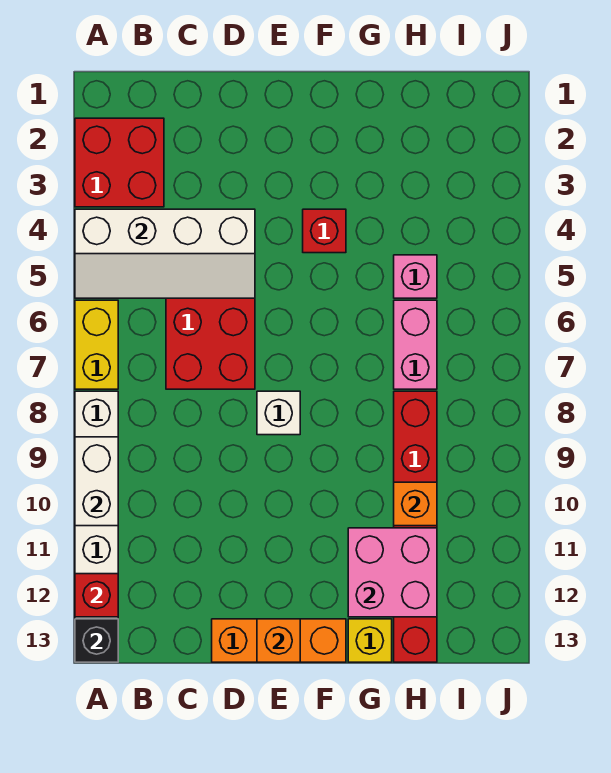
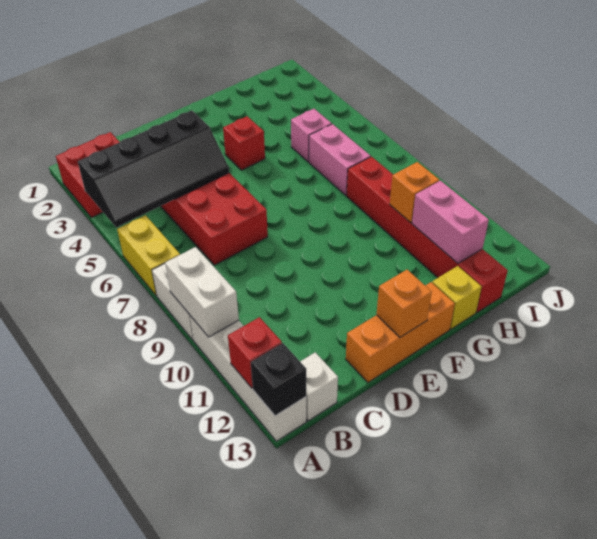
white slope A4:D5 level 2 top 4 -> black slope A4:D5 level 2 top 4
white brick E8 level 1 -> white brick B13 level 1
pink brick G11:H12 level 2 -> pink brick H11:H12 level 2

